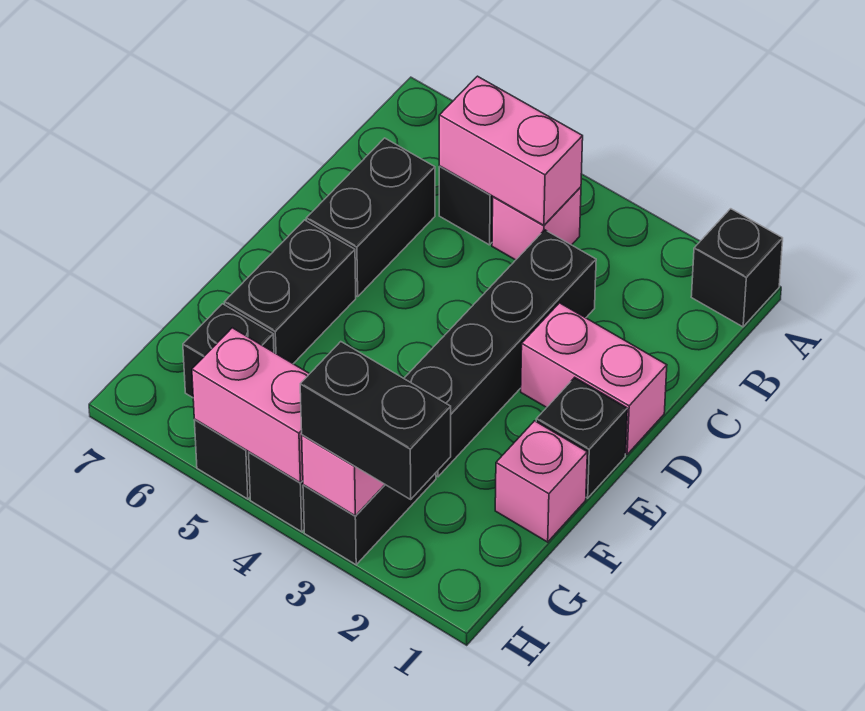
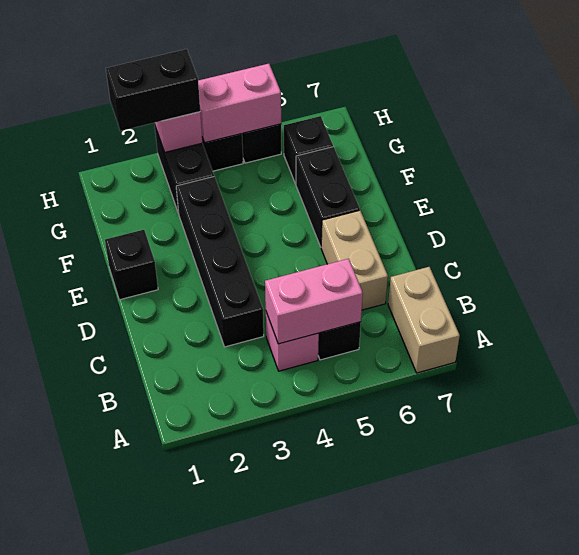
black brick A1 level 1 -> none
none -> tan brick A7:B7 level 1
black brick C6:D6 level 1 -> tan brick C6:D6 level 1
pink brick D1:D2 level 1 -> none
pink brick F1 level 1 -> none

